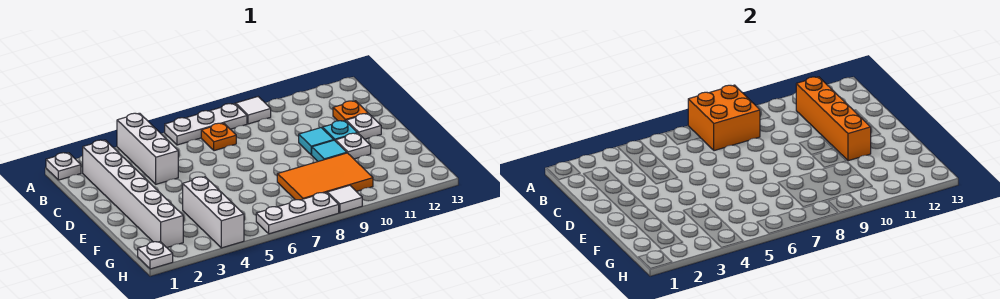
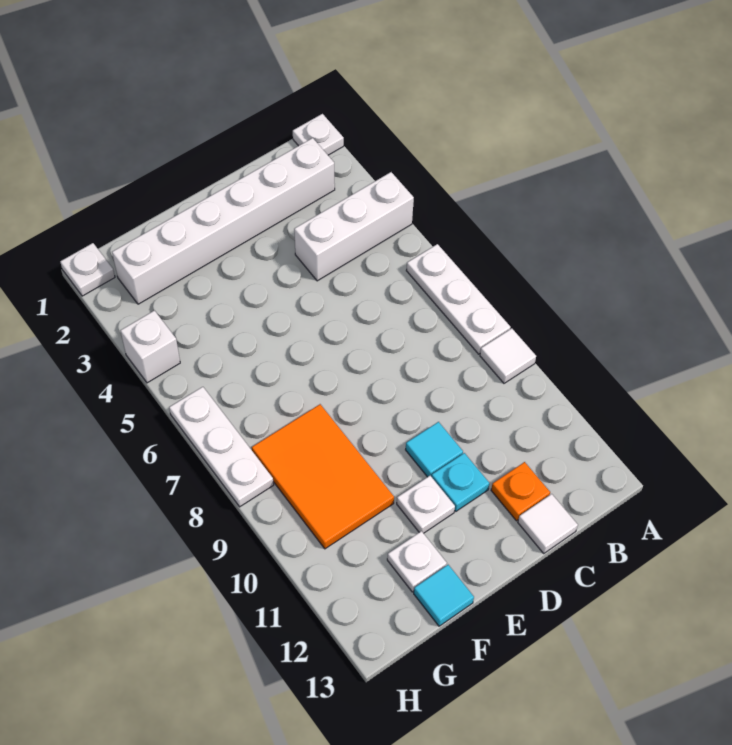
orange brick A7:B8 level 2 -> none
orange plate B7 level 1 -> none
orange brick B11:E11 level 2 -> none
white plate D12 level 1 -> white plate F12 level 1
cyan tile E10 level 1 -> cyan tile F13 level 1
white brick F4:H4 level 1 -> white brick H4 level 1
white tile H9 level 1 -> white tile C13 level 1

